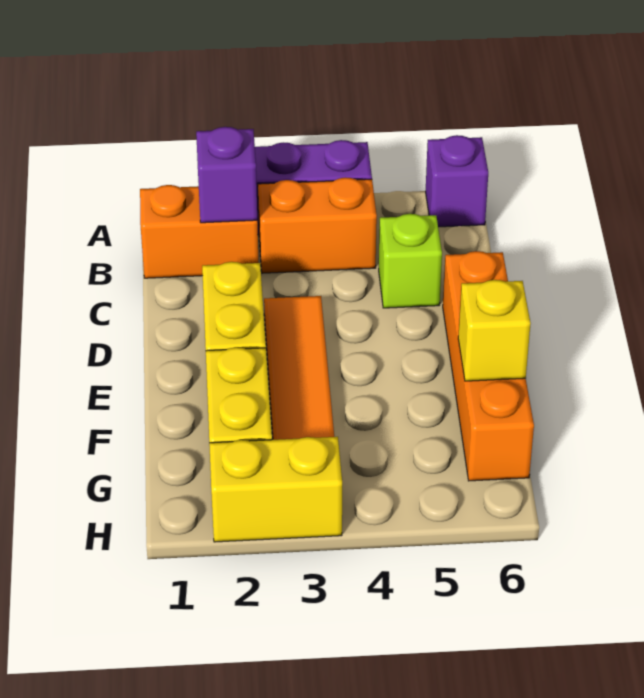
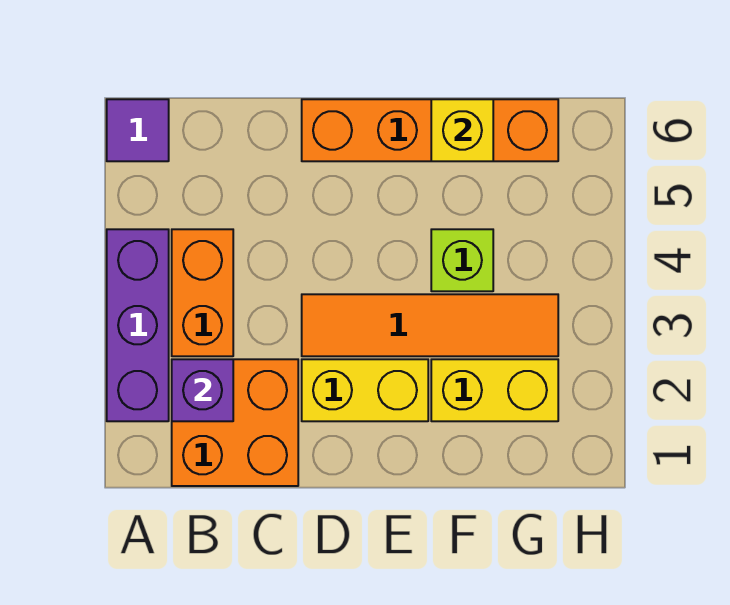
purple brick A6 level 1 -> purple tile A6 level 1
orange brick B1:B2 level 1 -> orange brick B1:C2 level 1
lime brick C5 level 1 -> lime brick F4 level 1
yellow brick H2:H3 level 1 -> none

